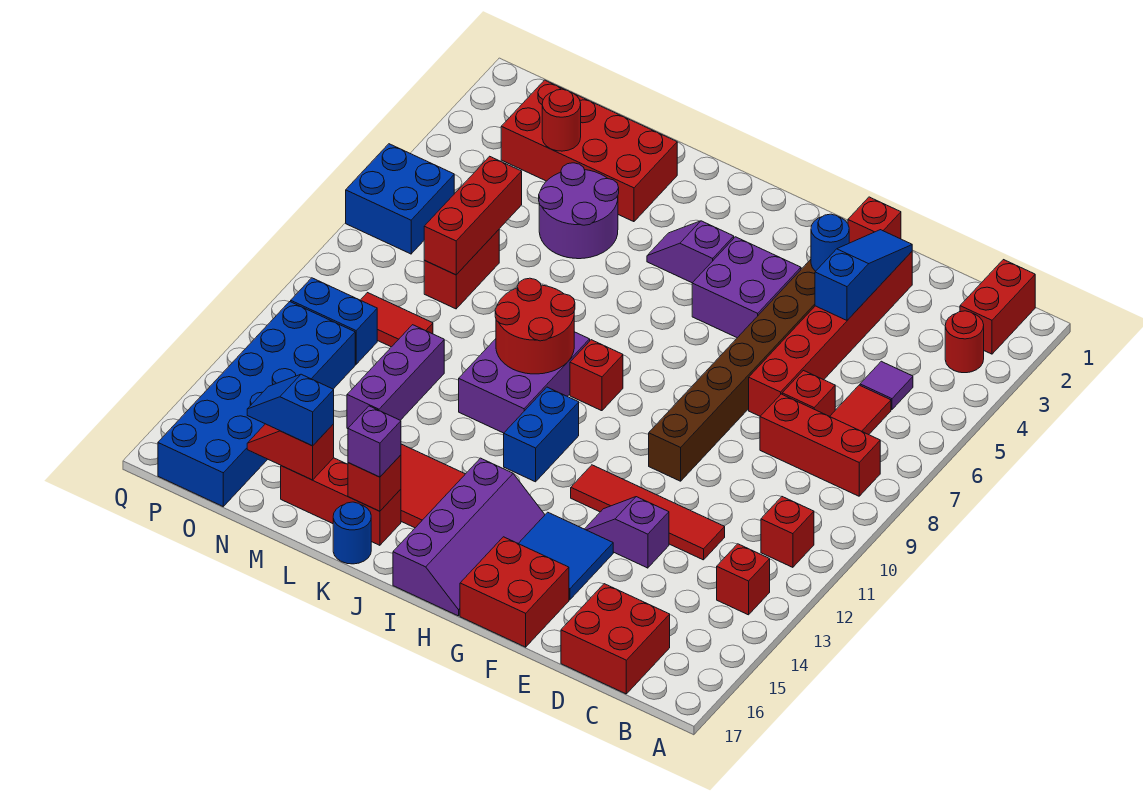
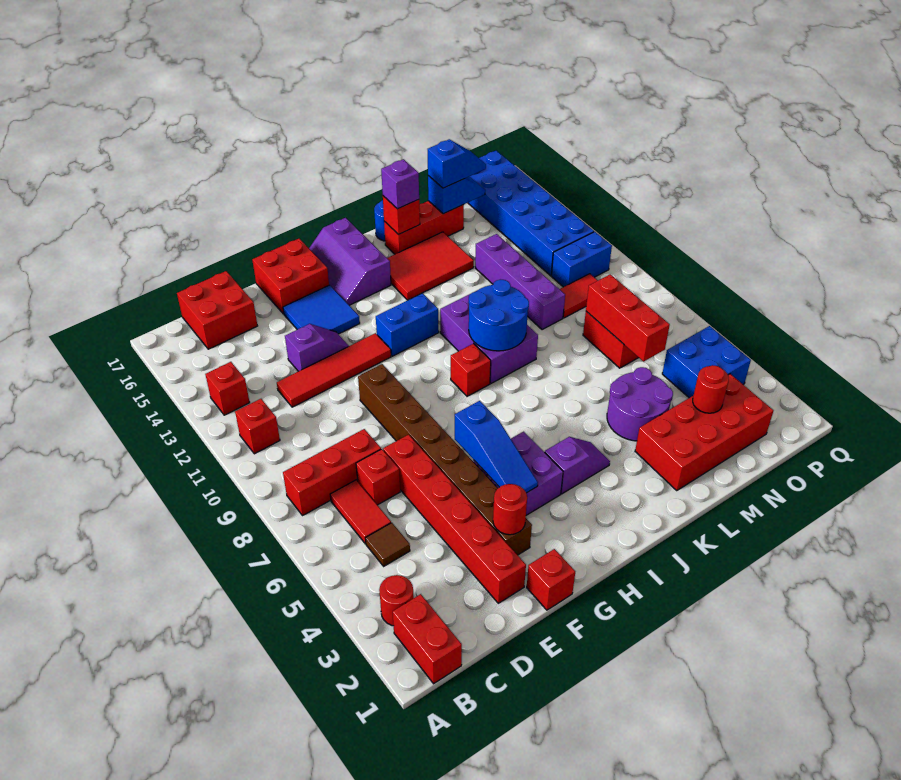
purple tile C5 level 1 -> brown tile C5 level 1
blue slope E2:E4 level 2 top 4 -> blue slope G4:G6 level 2 top 6
blue round brick F3 level 2 -> red round brick F3 level 2
purple slope H14:I17 level 1 top I -> purple slope H15:I17 level 1 top I
blue brick I11:I12 level 1 -> blue brick H12:I12 level 1
red round brick J9:K10 level 2 -> blue round brick J9:K10 level 2
purple brick M11:M13 level 1 -> purple brick M10:M13 level 1
red slope M16:N16 level 2 top M -> blue slope M16:N16 level 2 top M
blue brick P6:Q7 level 1 -> blue brick O4:P5 level 1

